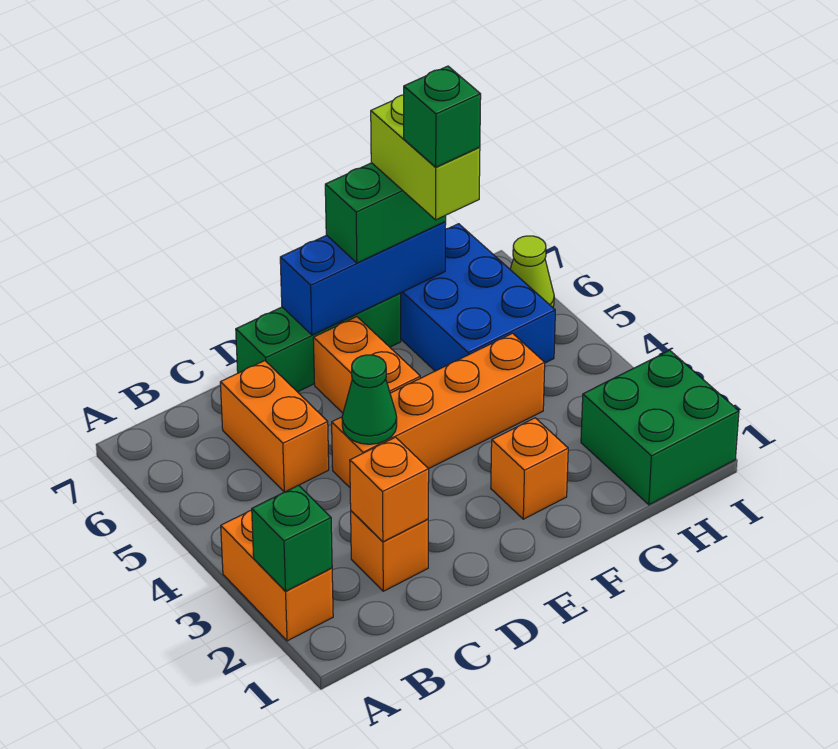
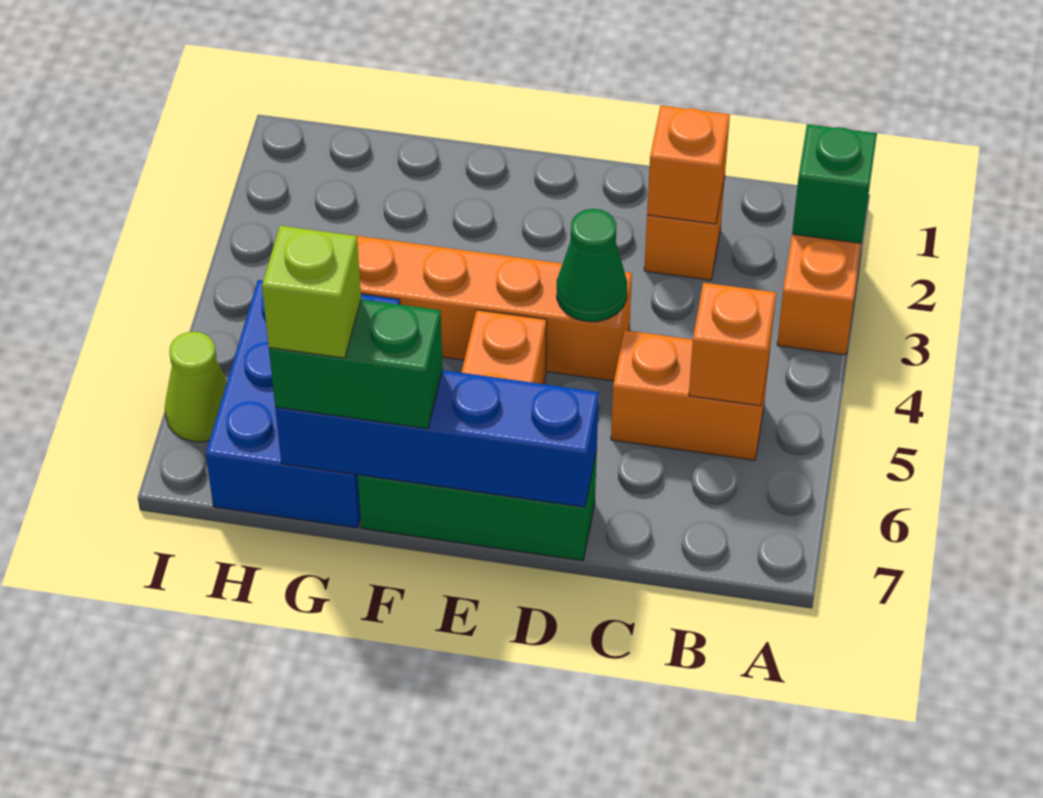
orange brick C5:C6 level 1 -> orange brick B5:C5 level 1
blue brick E7:G7 level 2 -> blue brick D7:G7 level 2
orange brick F2 level 1 -> orange brick B5 level 2
lime brick G6:G7 level 4 -> lime brick G7 level 4
green brick G6 level 5 -> none
green brick H1:I2 level 1 -> none

